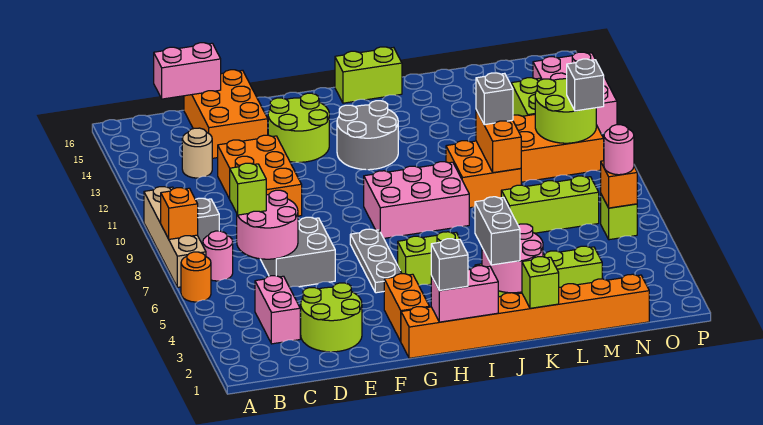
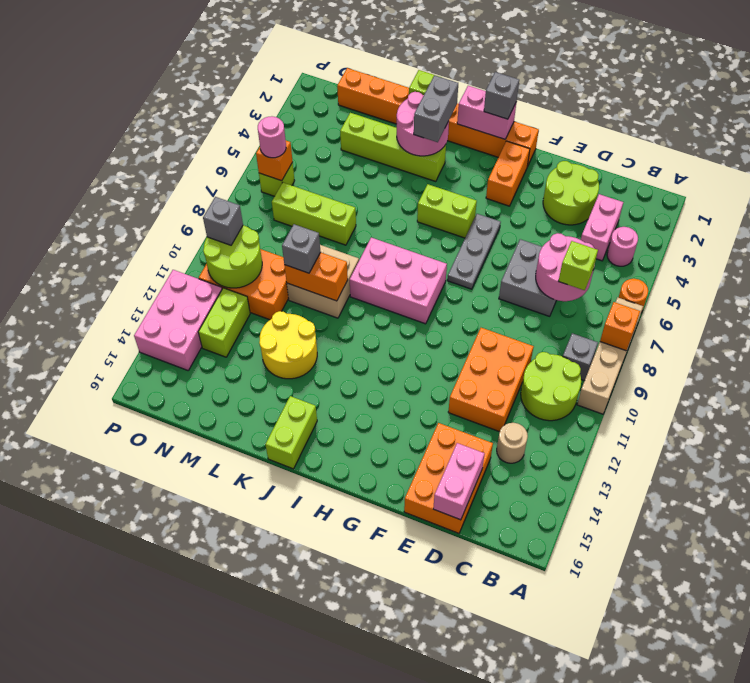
pink round brick B7 level 1 -> pink round brick B4 level 1
pink brick C16:D16 level 2 -> pink brick D15:D16 level 2
lime round brick F13:G14 level 1 -> lime round brick B10:C11 level 1
grey round brick H12:I13 level 1 -> none
lime brick I16:J16 level 1 -> lime brick J15:J16 level 1
orange brick K9:L10 level 1 -> tan brick K9:L10 level 1
none -> yellow round brick K12:L13 level 1
orange brick L9:L10 level 2 -> orange brick K10:L10 level 2

